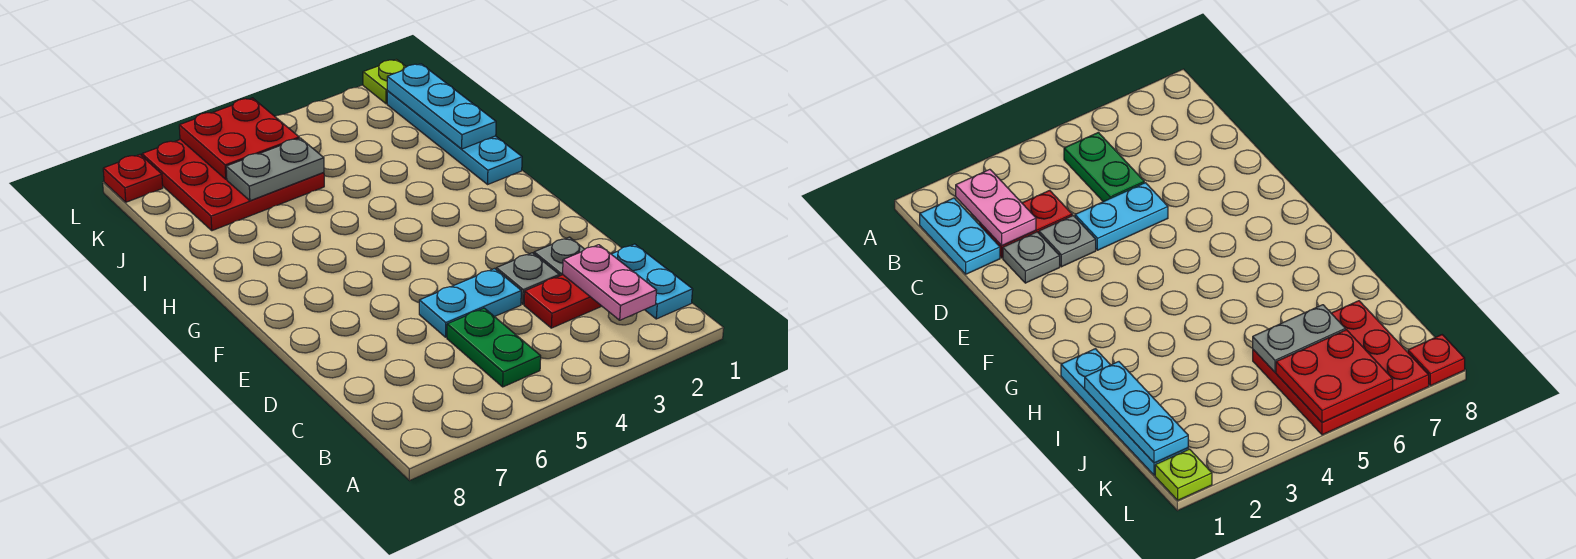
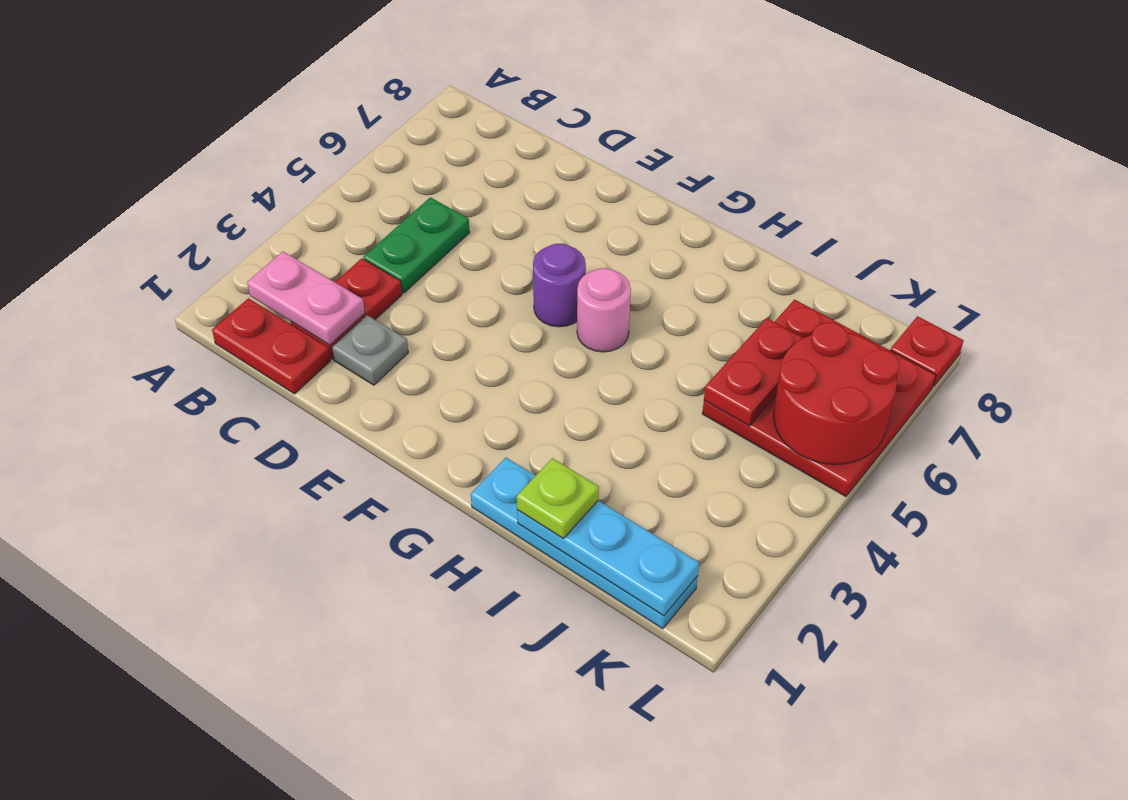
cyan plate B1:C1 level 1 -> red plate B1:C1 level 1
green plate B5:C5 level 1 -> green plate C4:C5 level 1
grey plate D3 level 1 -> none
cyan plate D4:D5 level 1 -> none
none -> purple round brick F5 level 1
none -> pink round brick G5 level 1
grey plate J5:J6 level 2 -> red plate J5:J6 level 2
red plate K5:L6 level 2 -> red round brick K5:L6 level 2
lime plate L1 level 1 -> lime plate I1 level 3

